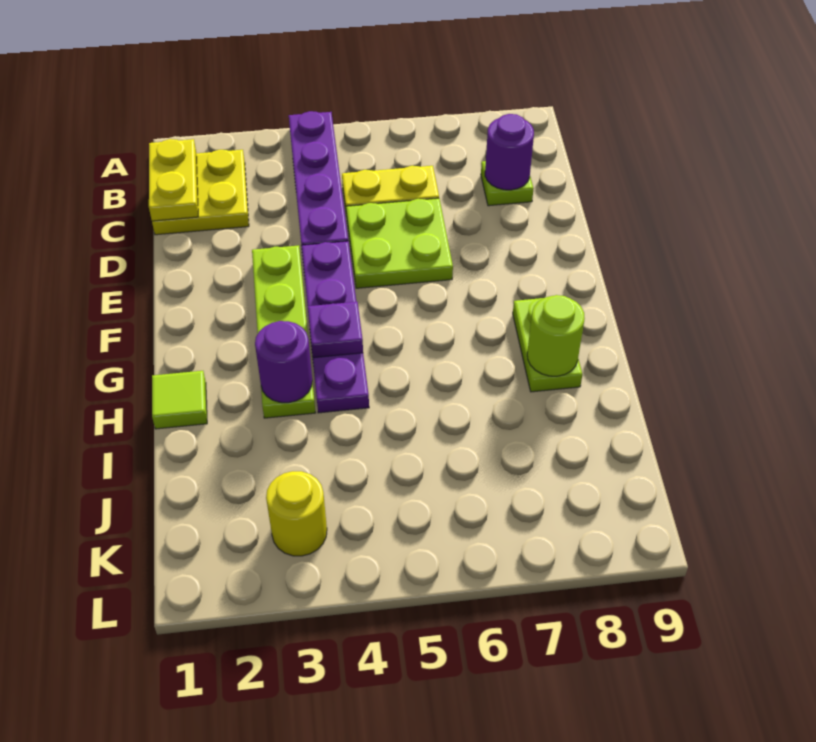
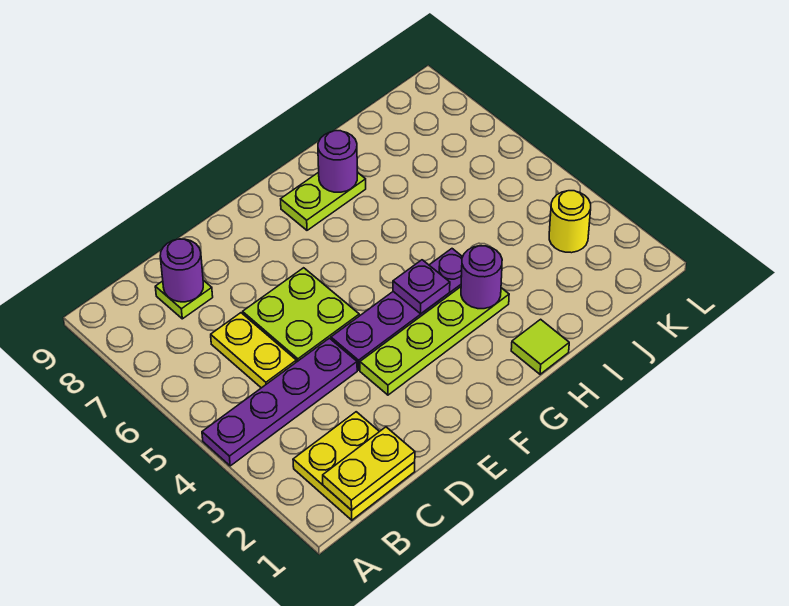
lime round brick H8 level 2 -> purple round brick H8 level 2

